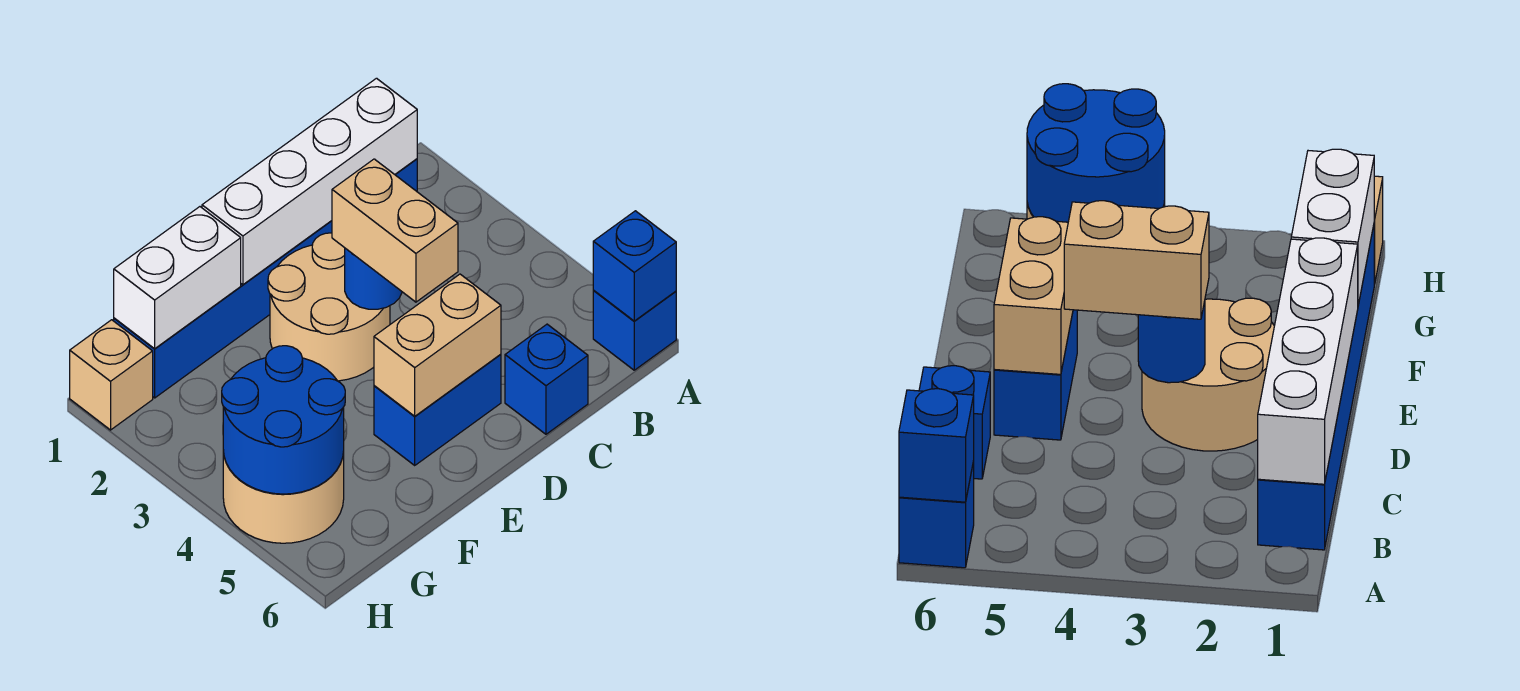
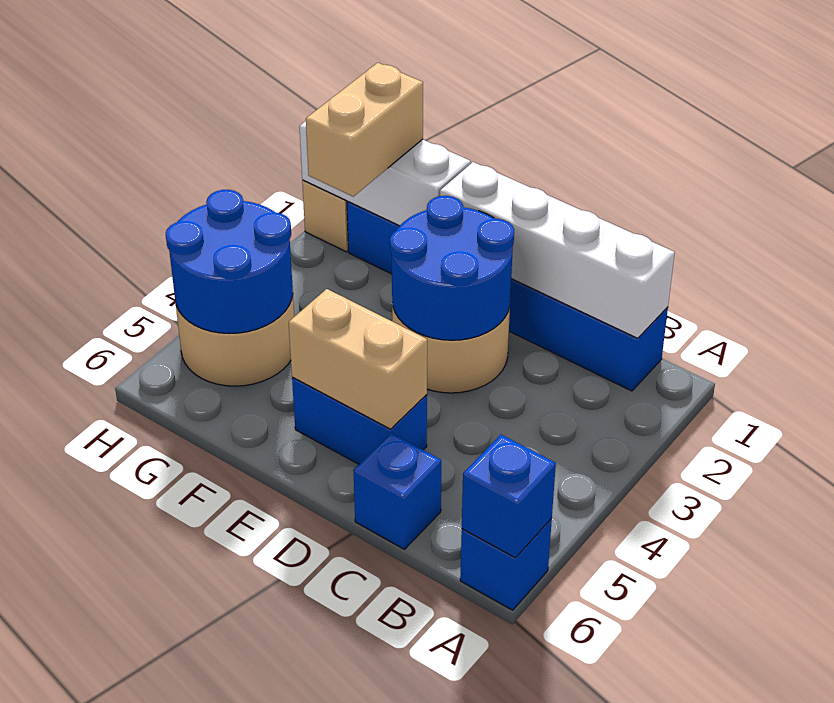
blue round brick D3 level 2 -> blue round brick D2:E3 level 2
tan brick D3:D4 level 3 -> tan brick G1:G2 level 3
white brick F1:G1 level 2 -> white brick F1:H1 level 2

